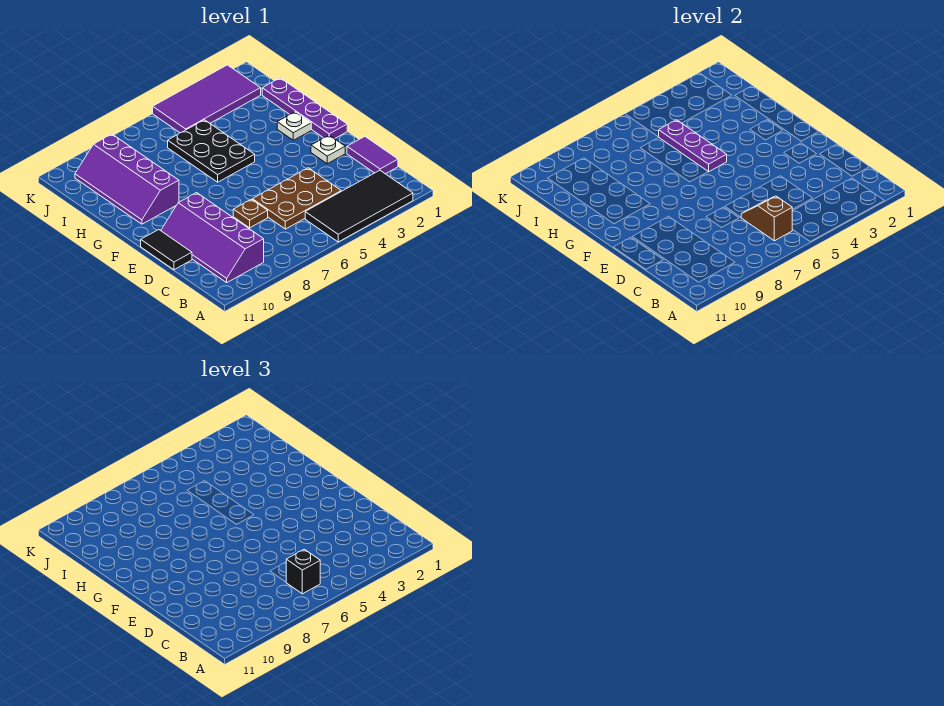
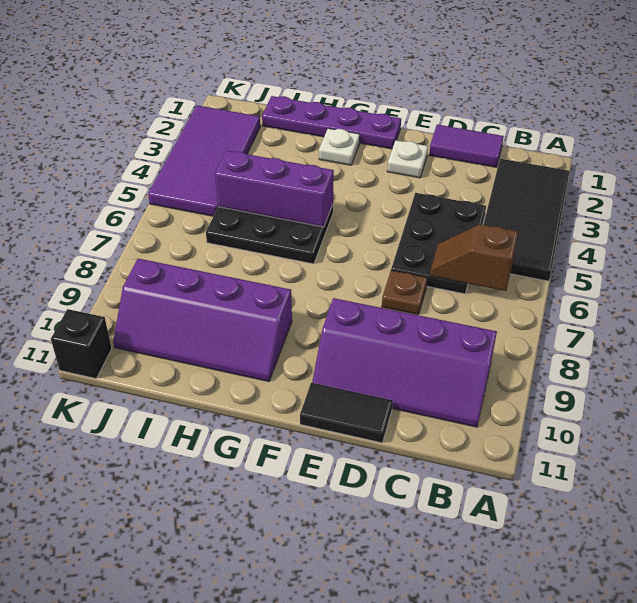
black brick B6 level 3 -> black brick K11 level 1
brown plate C4:D6 level 1 -> black plate C4:D6 level 1
purple plate G5:I5 level 2 -> purple brick G5:I5 level 2

